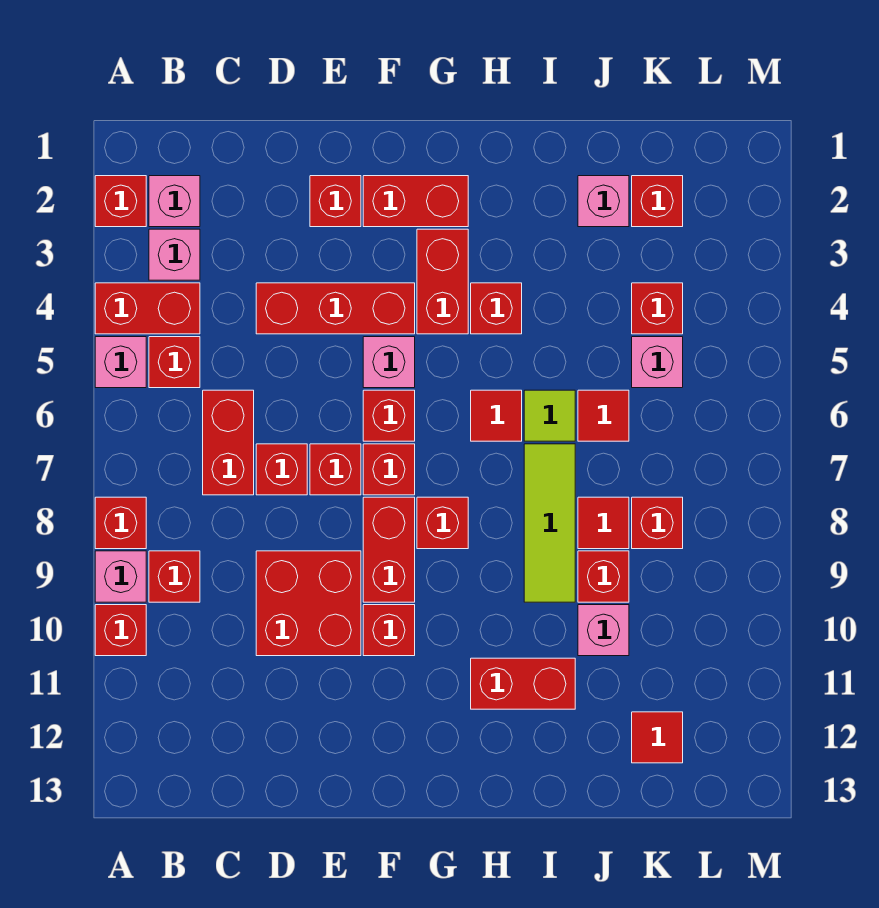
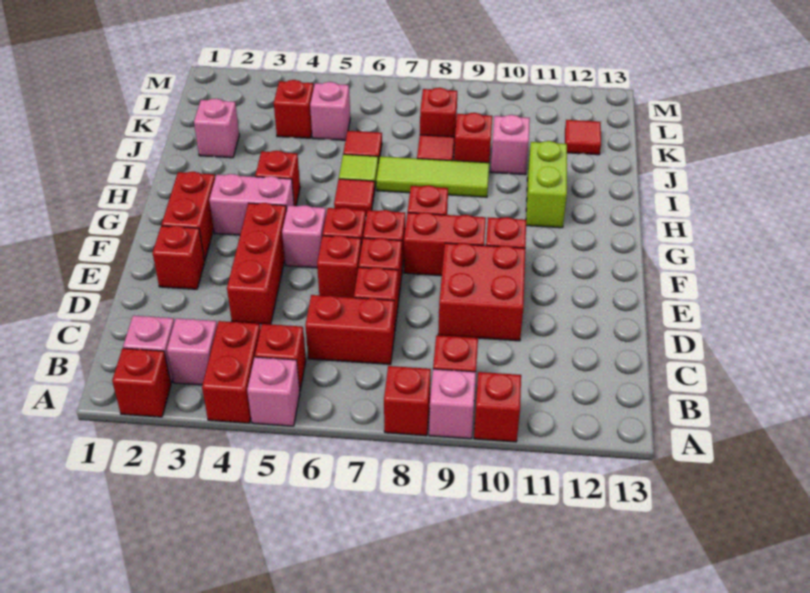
red brick G3:G4 level 1 -> pink brick G3:G4 level 1
red brick H11:I11 level 1 -> lime brick H11:I11 level 1
red brick K2 level 1 -> red brick E6 level 1

